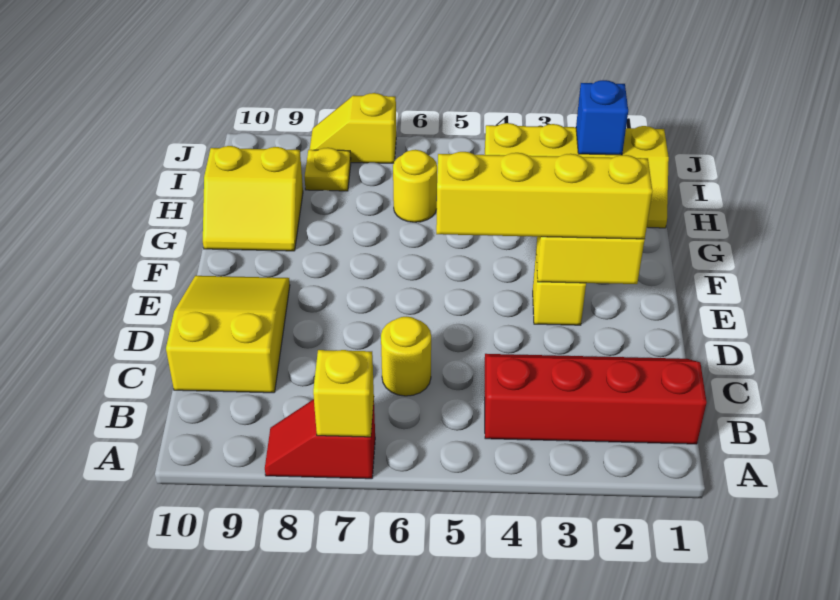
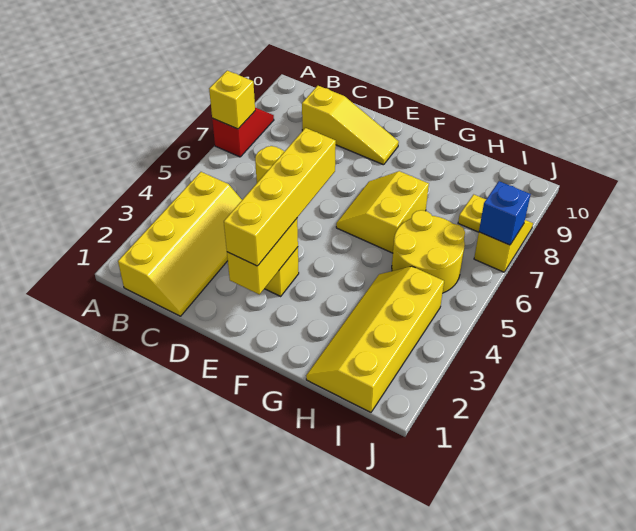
red slope B1:C4 level 1 top B -> yellow slope B1:C4 level 1 top B
yellow slope C9:E10 level 1 top C -> yellow slope C9:E9 level 1 top C
yellow slope G9:H10 level 1 top H -> yellow slope F6:G7 level 1 top G
yellow round brick H6 level 1 -> yellow round brick H5:I6 level 1
blue brick I2 level 2 -> blue brick J7 level 2

